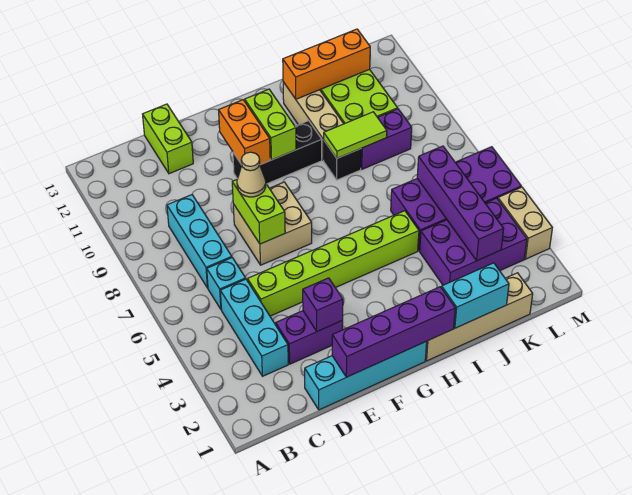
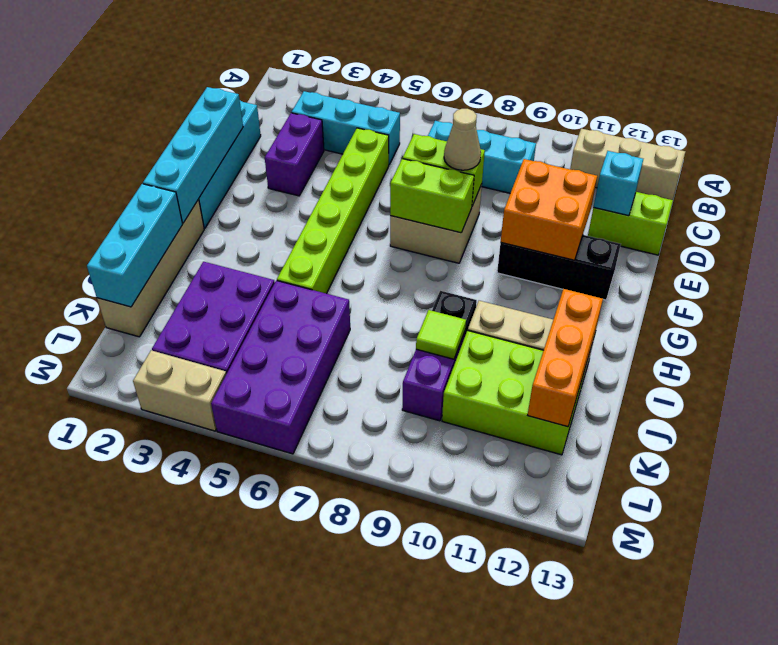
none -> tan brick B11:B13 level 1
cyan brick C6 level 1 -> cyan brick D12 level 2
purple brick E1:H1 level 2 -> cyan brick E1:H1 level 2
purple brick E3 level 2 -> none
black brick F10:H10 level 1 -> black brick F10:F12 level 1
orange brick F10:F11 level 2 -> orange brick E10:F11 level 2
lime brick G10:G11 level 2 -> lime brick F7:F8 level 2
cyan brick I1:J1 level 2 -> cyan brick I1:K1 level 2
lime tile I9:J9 level 2 -> lime tile J9 level 2
purple brick K3:K6 level 2 -> none

